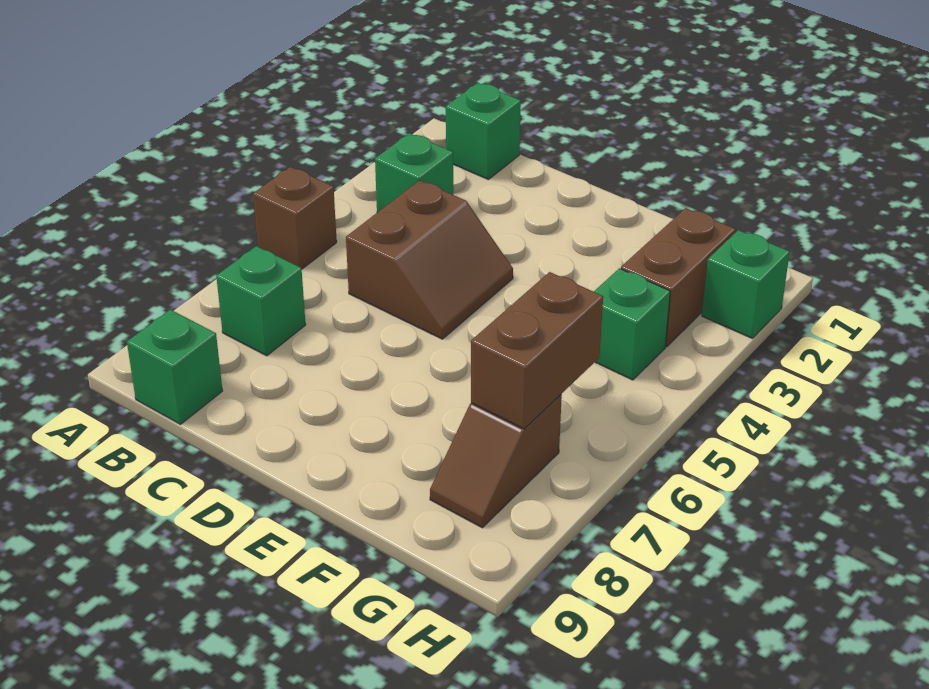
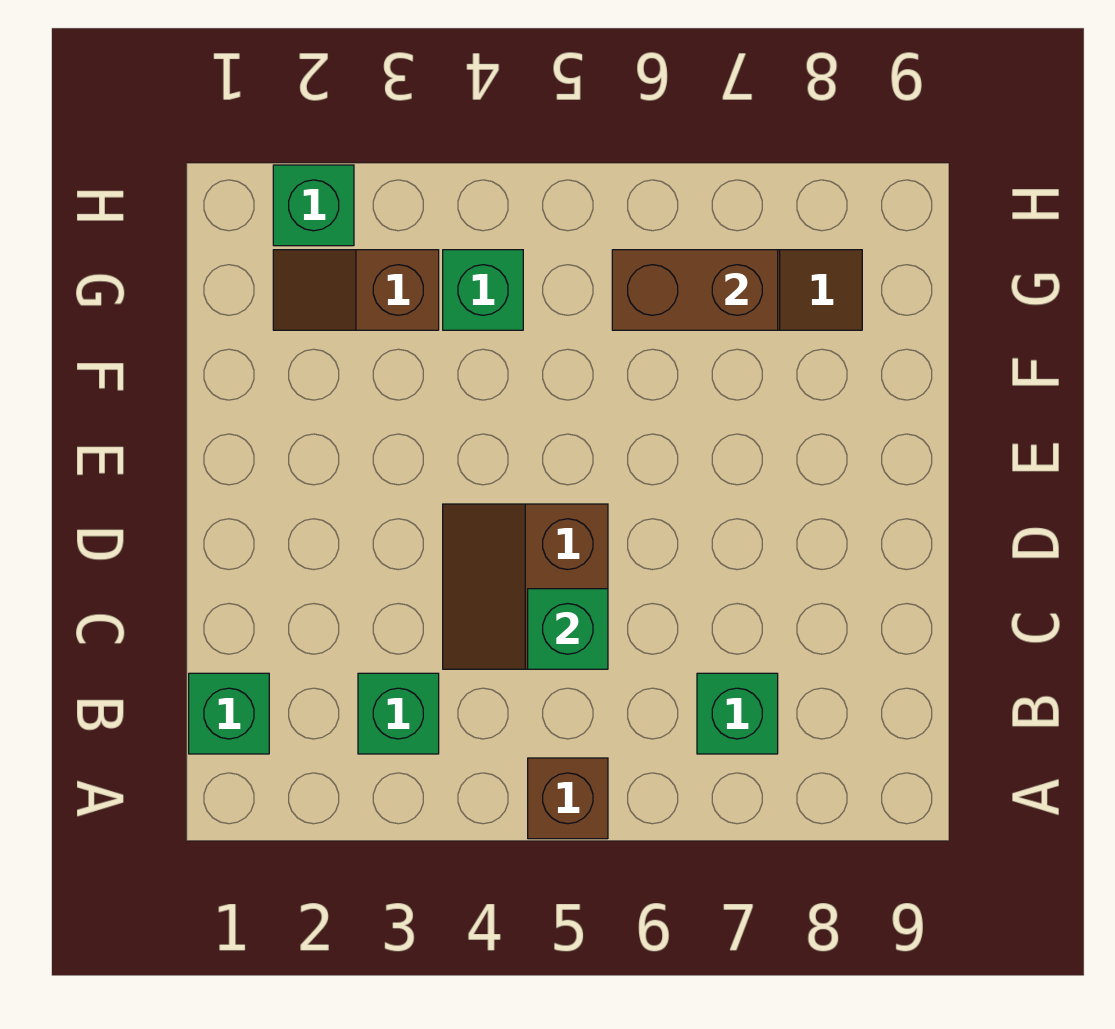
green brick B9 level 1 -> green brick C5 level 2
brown slope C4:D5 level 1 top C -> brown slope C4:D5 level 1 top 5
brown brick G2:G3 level 1 -> brown slope G2:G3 level 1 top 3

